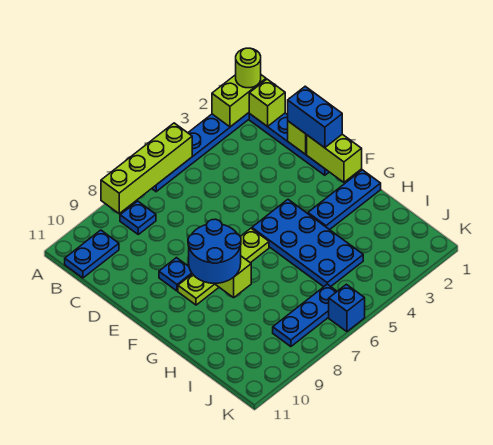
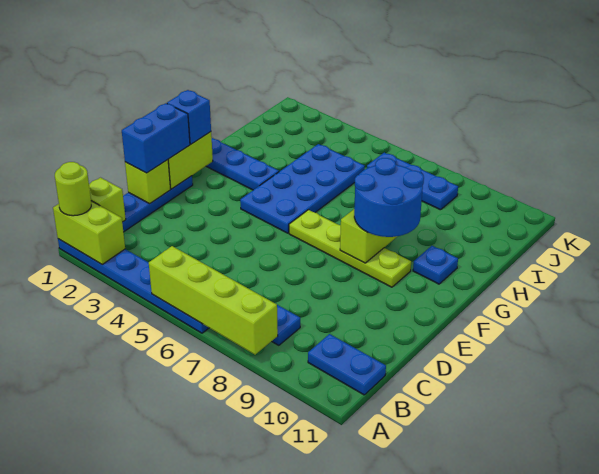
blue plate E9 level 1 -> blue plate G10 level 1
blue brick K6 level 1 -> blue brick F1 level 3

